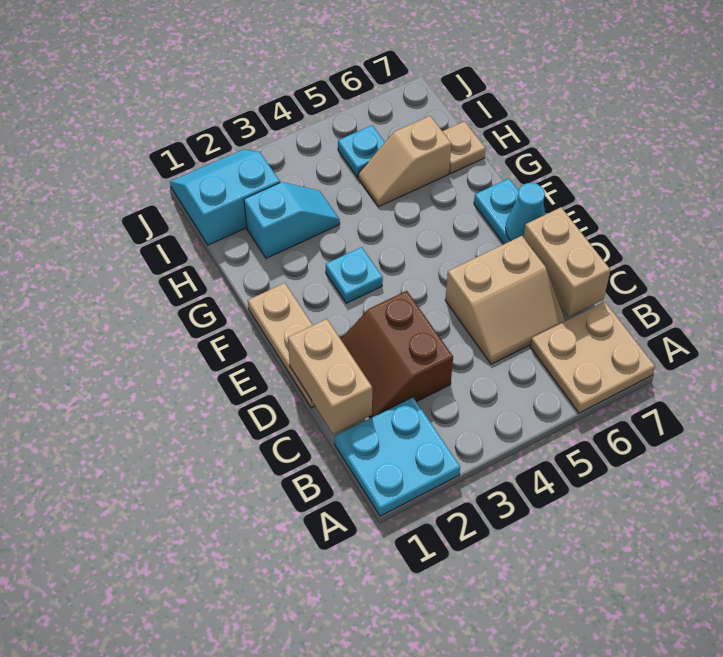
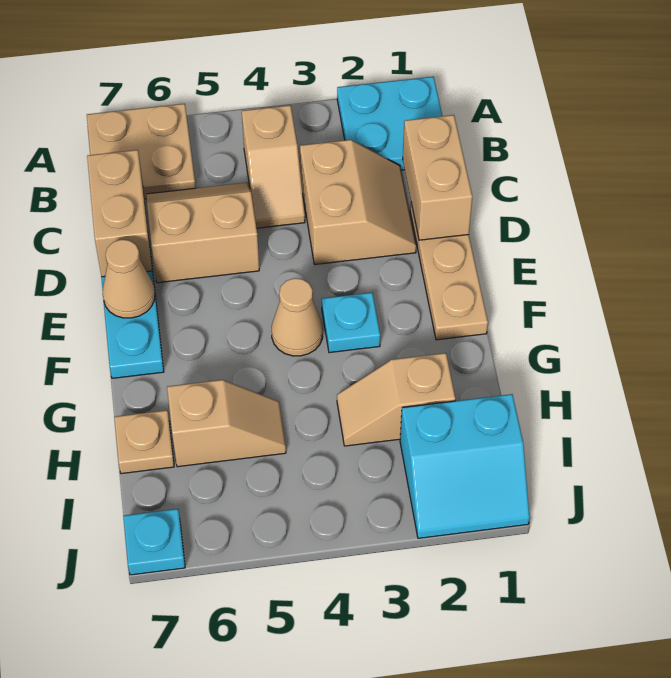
none -> tan slope B4:C4 level 1 top B
brown slope C2:D3 level 1 top 3 -> tan slope C2:D3 level 1 top 3
cyan cone E7 level 2 -> tan cone E7 level 2
none -> tan cone F4 level 1
cyan slope H2:H3 level 1 top 2 -> tan slope H2:H3 level 1 top 2
cyan plate I5 level 1 -> cyan plate J7 level 1

